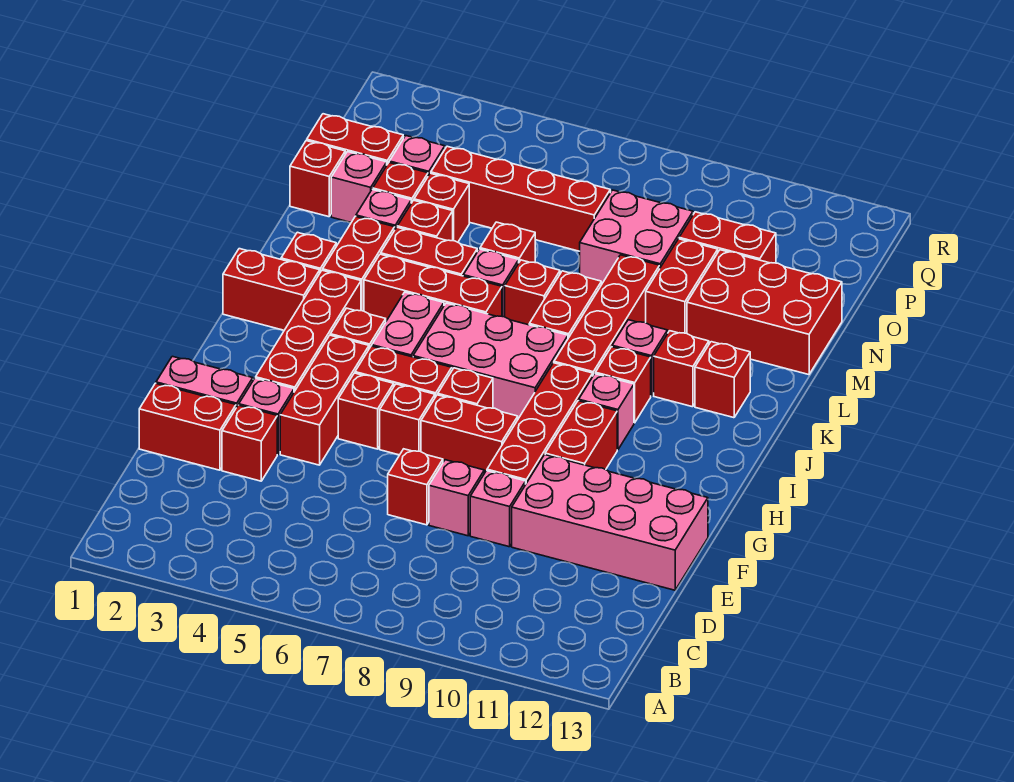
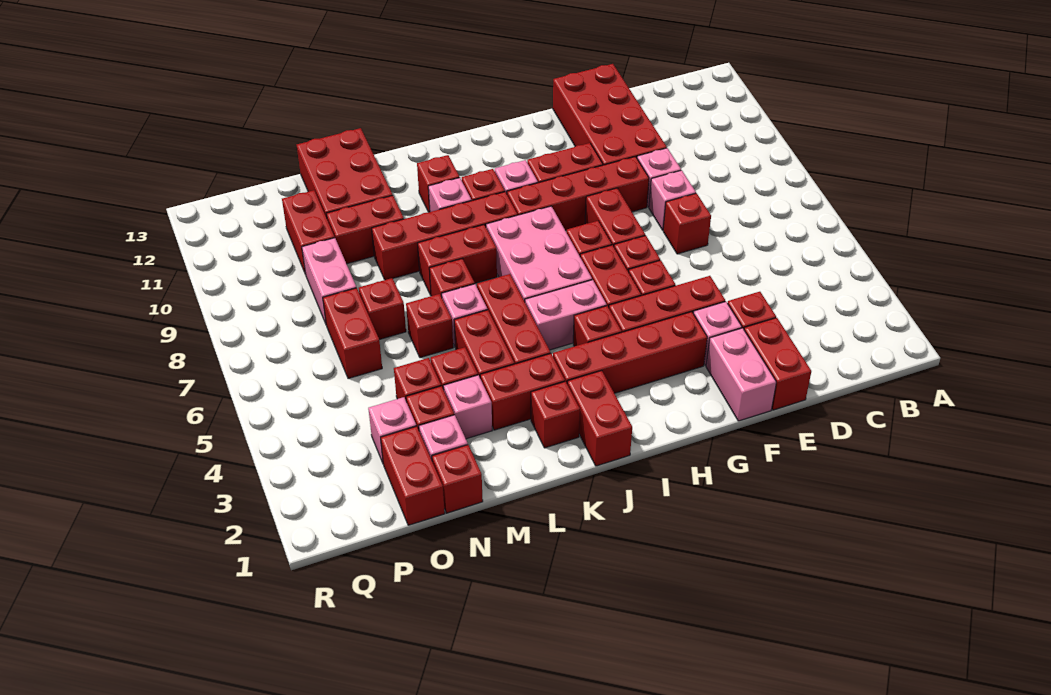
pink brick E10:F13 level 1 -> red brick E10:F13 level 1
red brick K12 level 1 -> red brick N7 level 1
pink brick N8:O9 level 1 -> pink brick O8:O9 level 1
red brick O4:O7 level 1 -> red brick O6:O7 level 1

